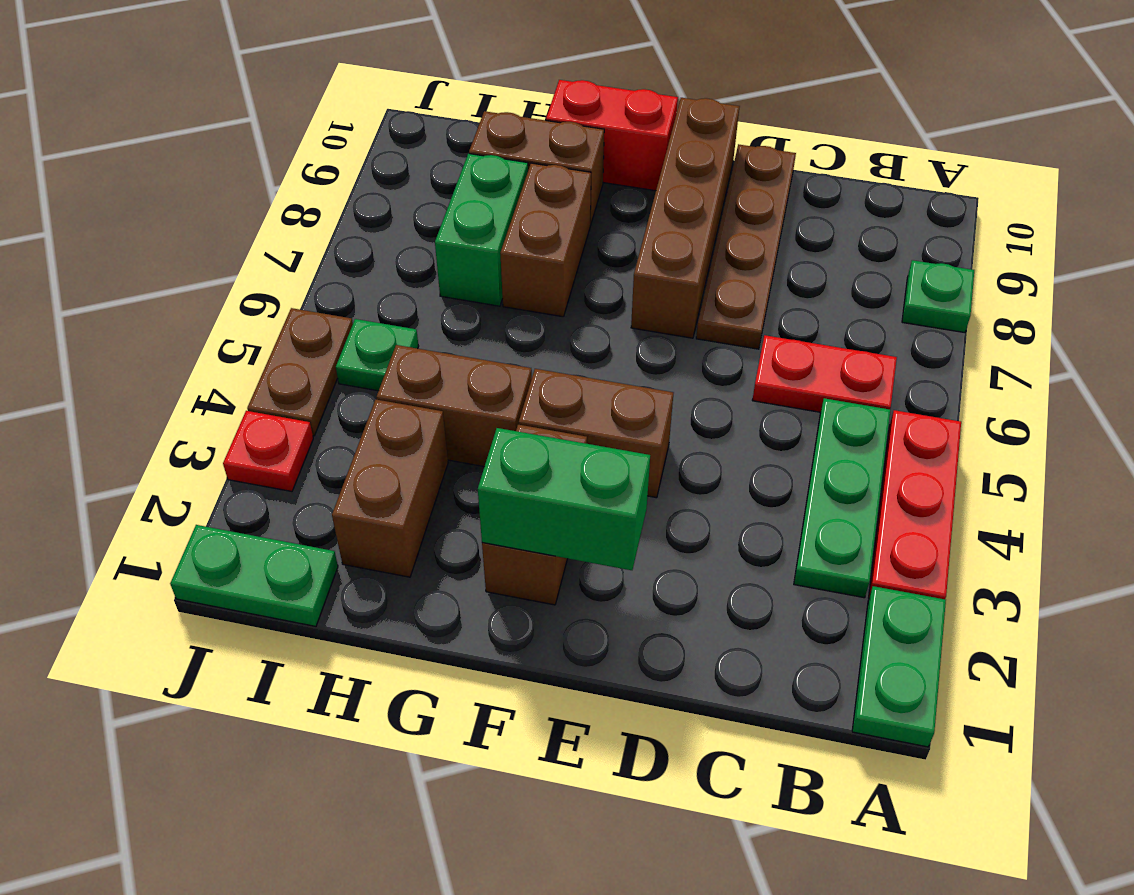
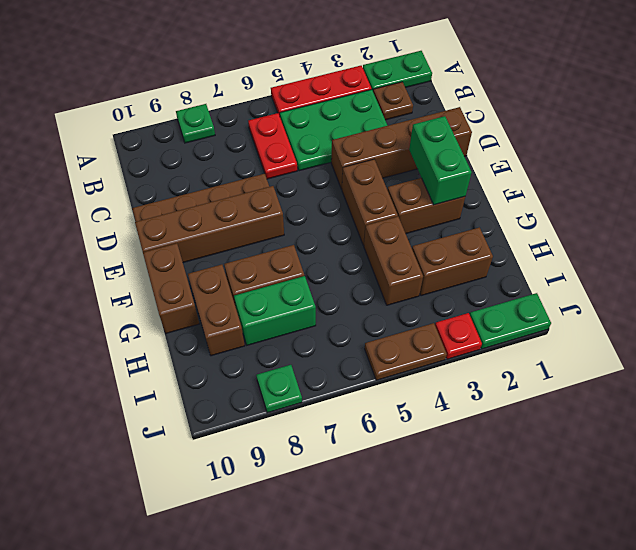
none -> brown plate B2 level 1
green plate B3:B5 level 1 -> green plate B3:C5 level 1
none -> brown brick D1:D4 level 1
red brick F10:G10 level 1 -> brown brick F10:G10 level 1
green plate I1:J1 level 1 -> green plate J1:J2 level 1
green plate I5 level 1 -> green plate J8 level 1

